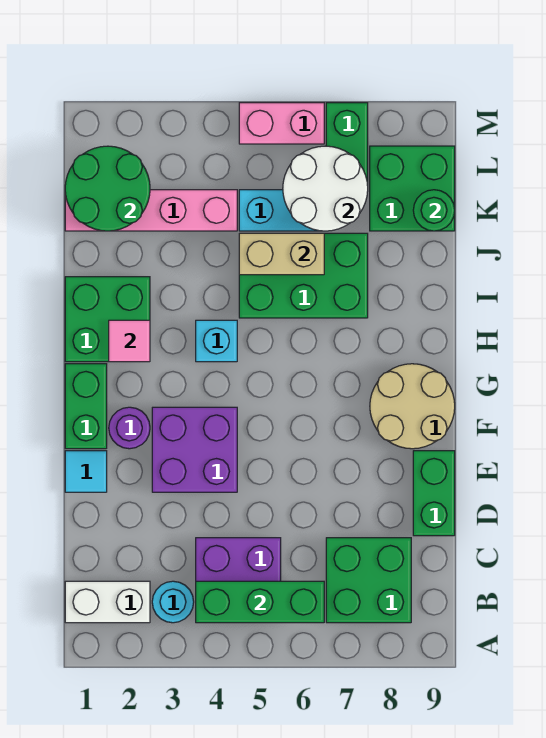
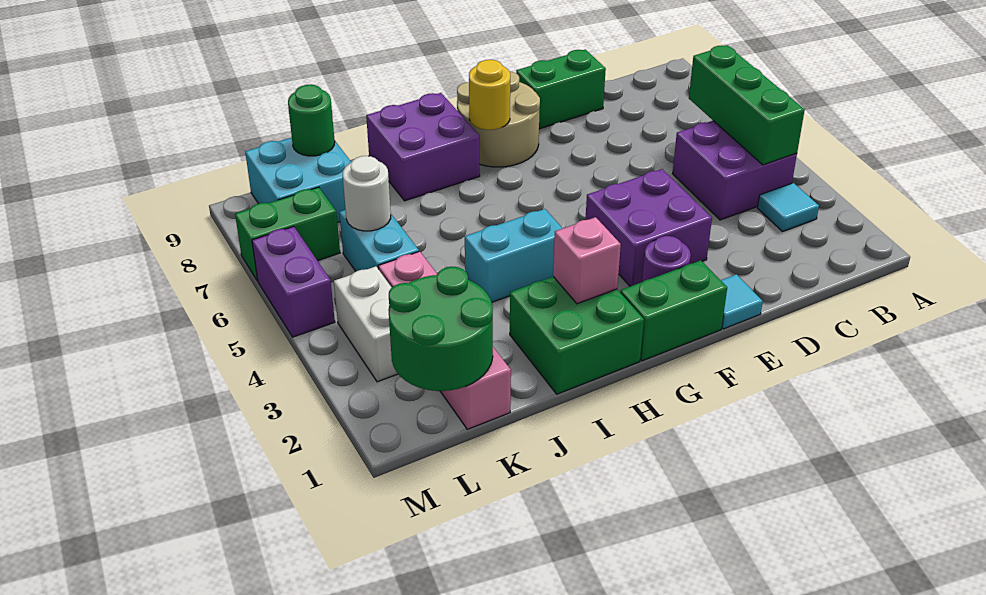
white brick B1:B2 level 1 -> white brick L3:L4 level 1
cyan round brick B3 level 1 -> cyan tile B3 level 1
green brick B7:C8 level 1 -> none
none -> yellow round brick G8 level 2
pink tile H2 level 2 -> pink brick H2 level 2
cyan brick H4 level 1 -> cyan brick H4:I4 level 1
none -> purple brick H8:I9 level 1
green brick I5:J7 level 1 -> none
tan brick J5:J6 level 2 -> none
white round brick K6:L7 level 2 -> white round brick K6 level 2
green brick K8:L9 level 1 -> cyan brick K8:L9 level 1
pink brick M5:M6 level 1 -> purple brick M5:M6 level 1

